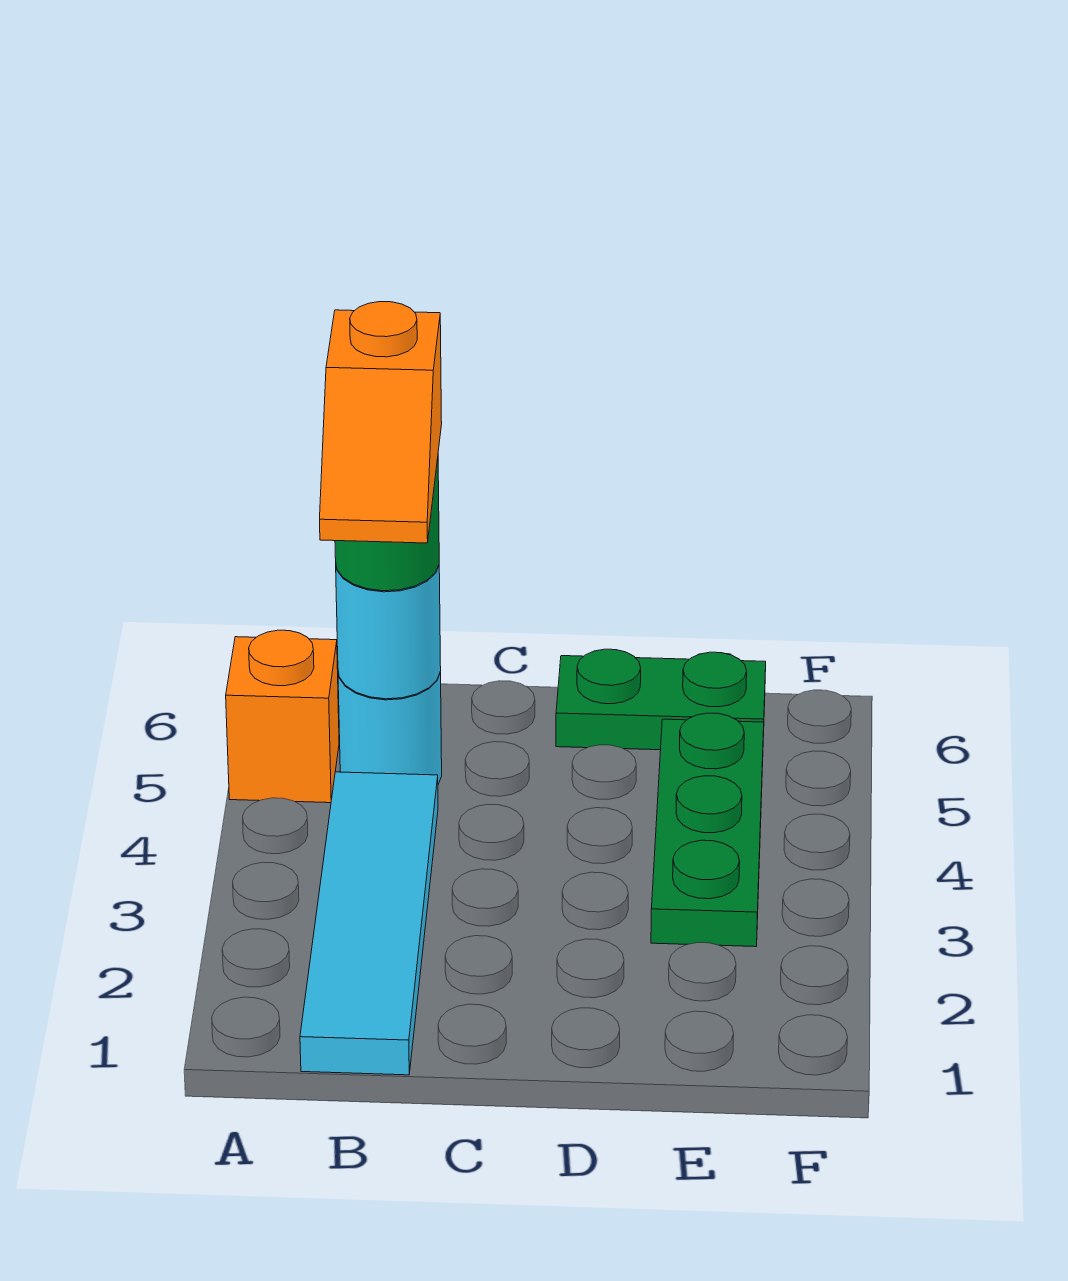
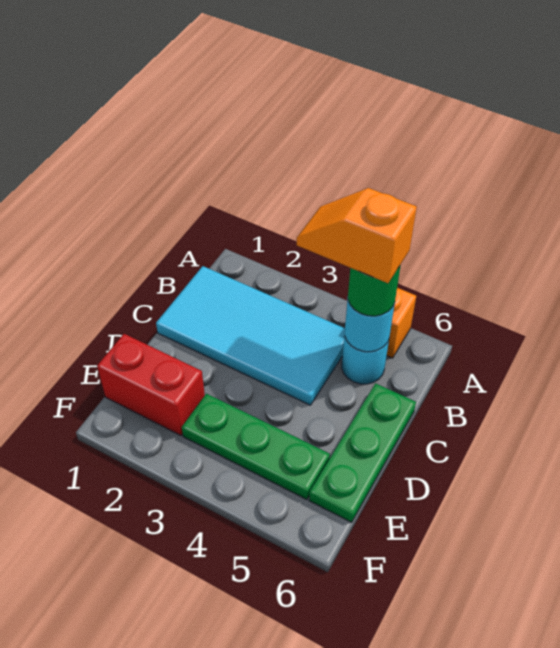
cyan tile B1:B4 level 1 -> cyan tile B1:C4 level 1
green plate D6:E6 level 1 -> green plate C6:E6 level 1
none -> red brick E1:E2 level 1

